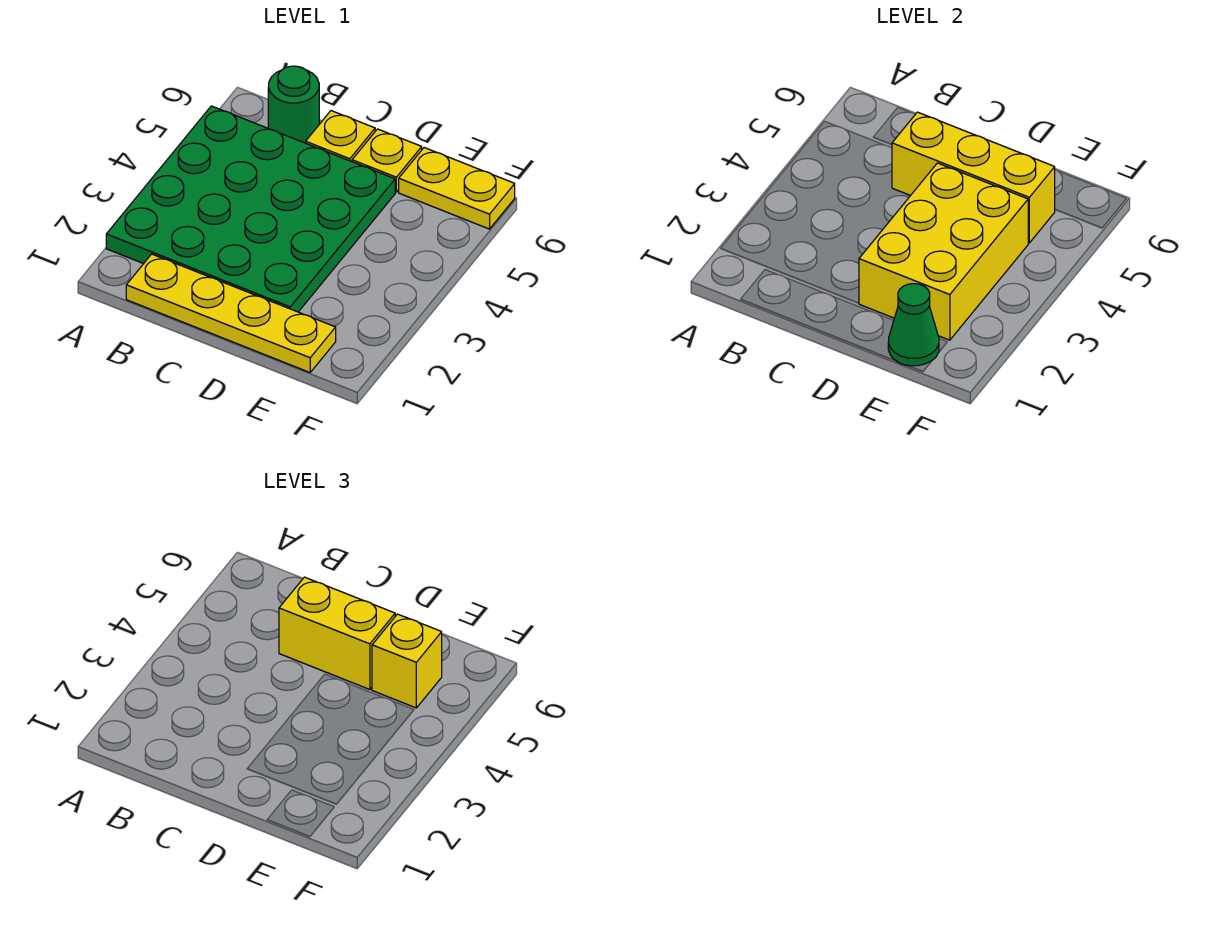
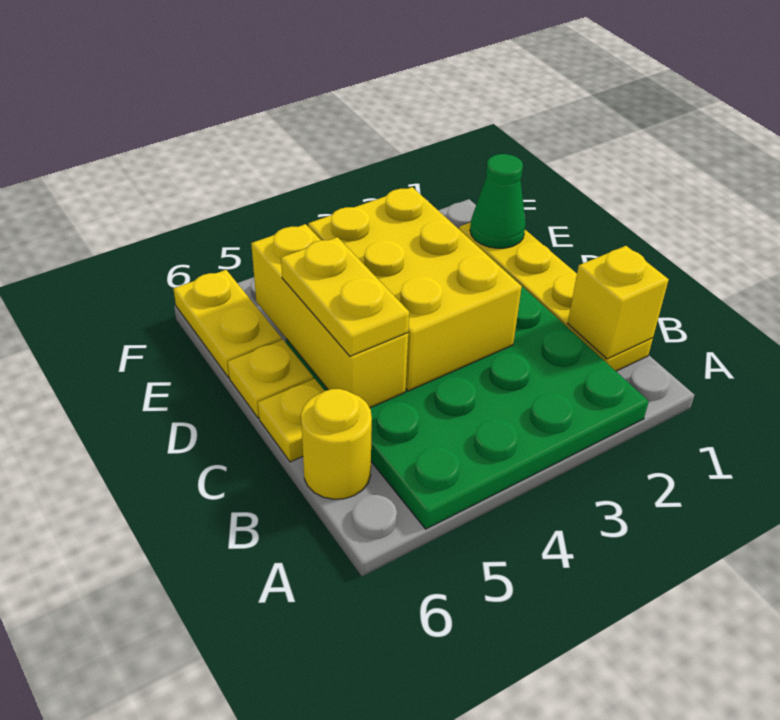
green round brick B6 level 1 -> yellow round brick B6 level 1
yellow brick C5:D5 level 3 -> yellow plate C5:D5 level 3
yellow brick D2:E4 level 2 -> yellow brick C3:E4 level 2
yellow brick E5 level 3 -> yellow brick B1 level 2

